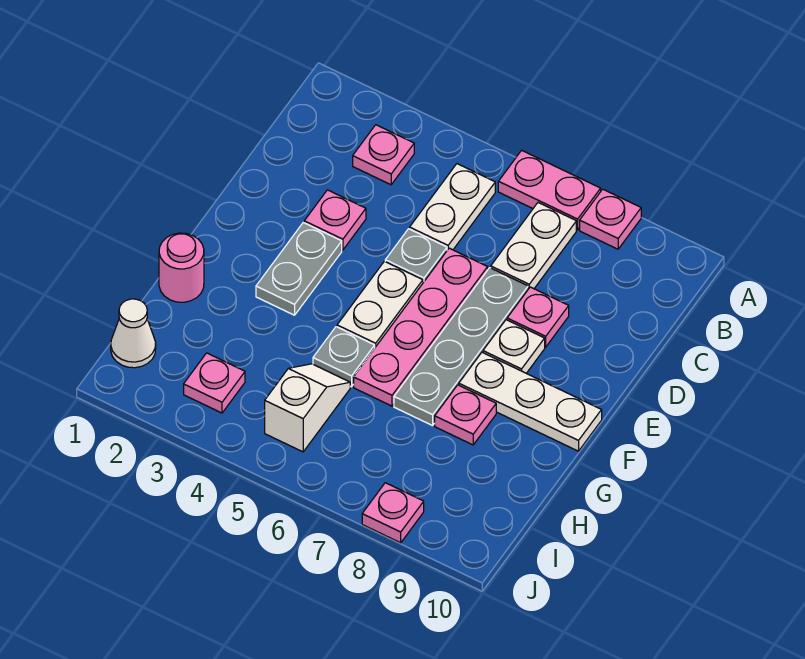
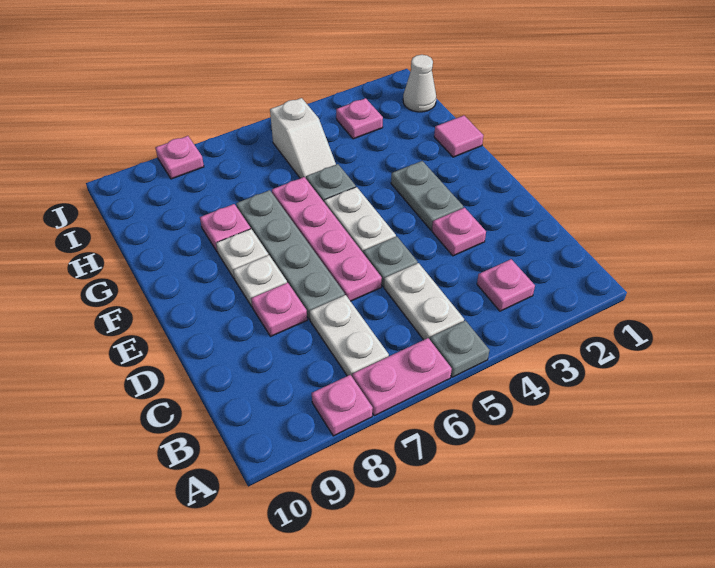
none -> grey plate A5 level 1
white plate F8:F10 level 1 -> white plate F8 level 1
pink round brick G1 level 1 -> pink tile G1 level 1

